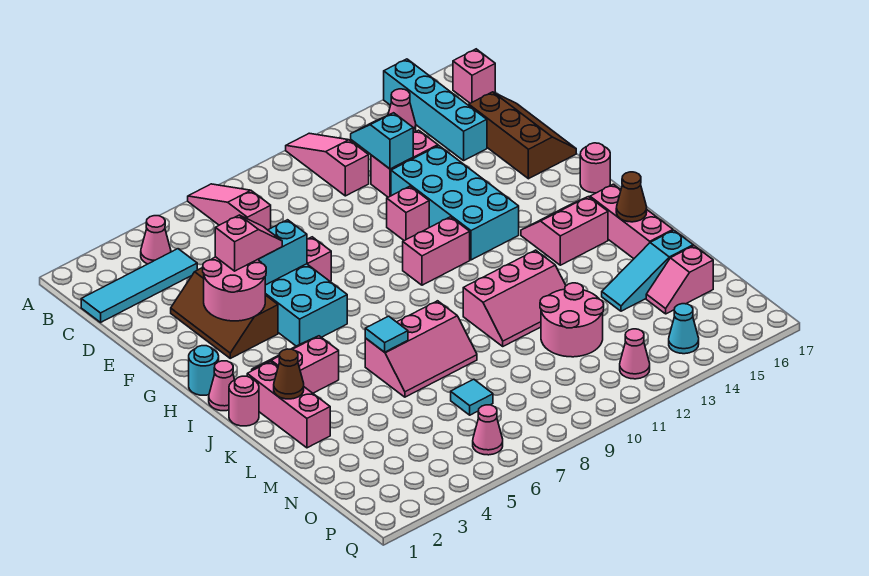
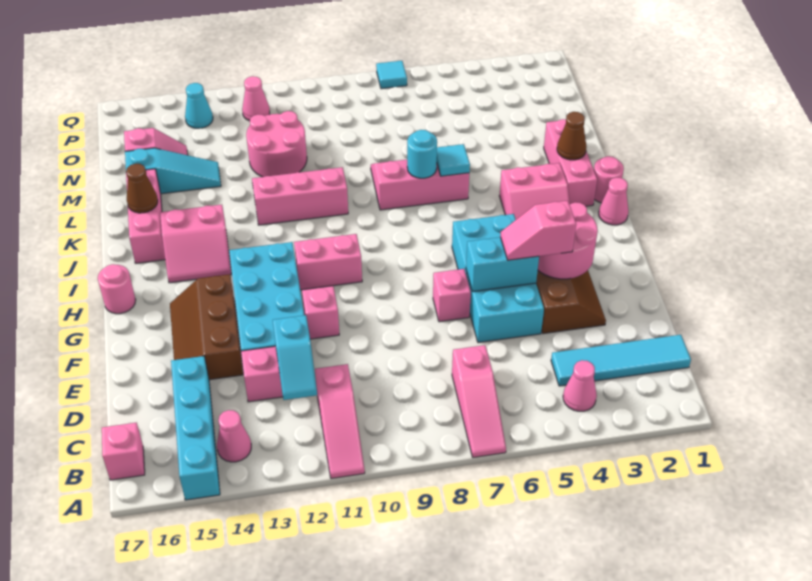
brown slope D16:F17 level 1 top 16 -> brown slope E14:G15 level 1 top 14
cyan round brick H1 level 1 -> cyan round brick K7 level 2
cyan tile N7 level 1 -> cyan tile Q7 level 1
pink cone P6 level 1 -> none

